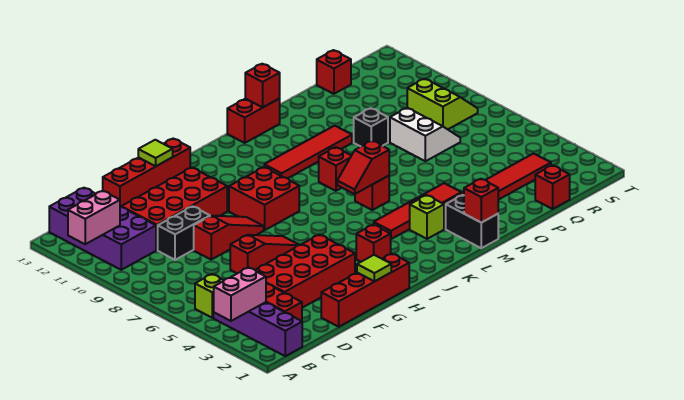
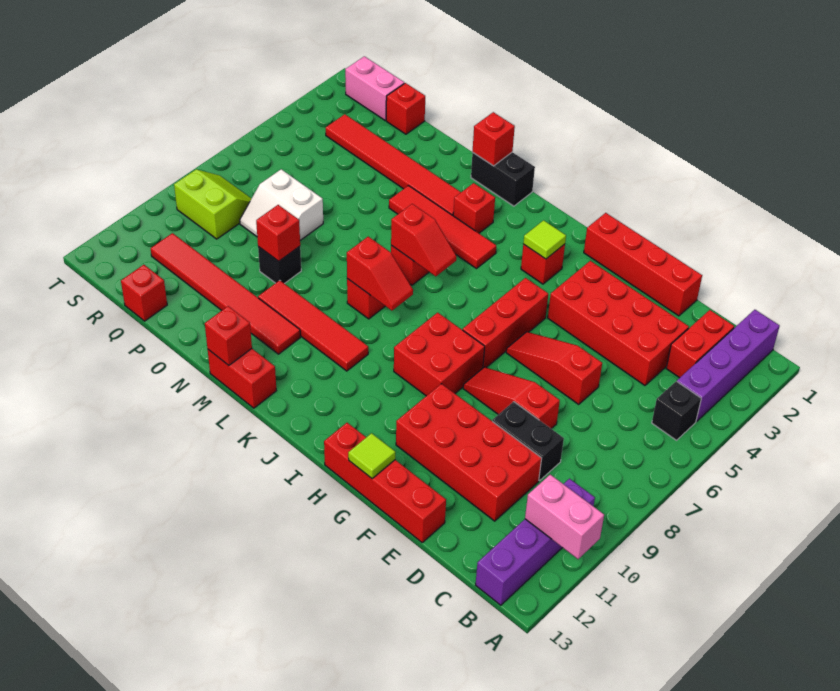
pink brick A3:B3 level 2 -> pink brick R1:S1 level 1
lime brick B5 level 1 -> black brick B5 level 1
purple brick B10:C13 level 1 -> purple brick B10:B13 level 1
lime tile G1 level 2 -> lime tile I3 level 2
none -> red brick H5:H7 level 1
none -> red slope K8:L8 level 2 top L
lime brick L3 level 1 -> red brick L3 level 1
black brick M1:M2 level 1 -> black brick L1:M1 level 1
none -> red tile M11:R11 level 1
none -> red brick O9 level 2
white slope P7:Q8 level 1 top P -> white slope P7:Q8 level 1 top 7
lime slope R8:S9 level 1 top R -> lime slope R8:S9 level 1 top 9

